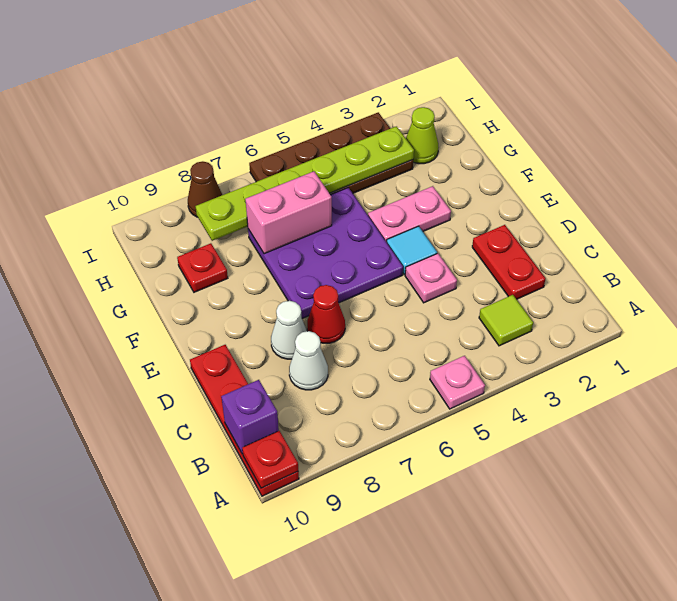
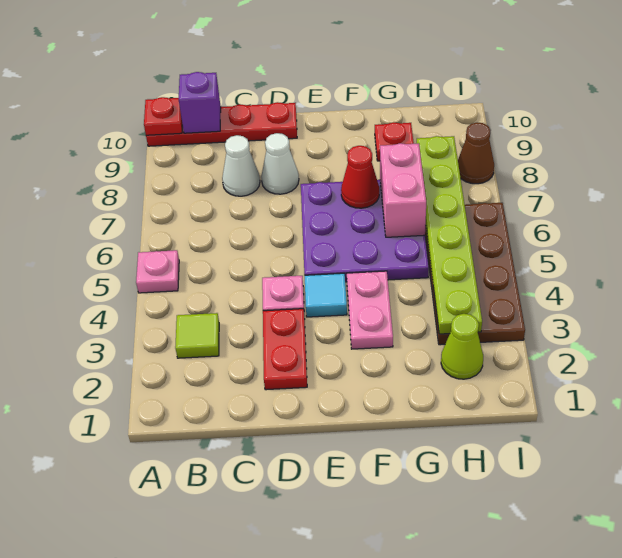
red plate C2:D2 level 1 -> red plate D2:D3 level 1
red cone D7 level 1 -> red cone F7 level 2

